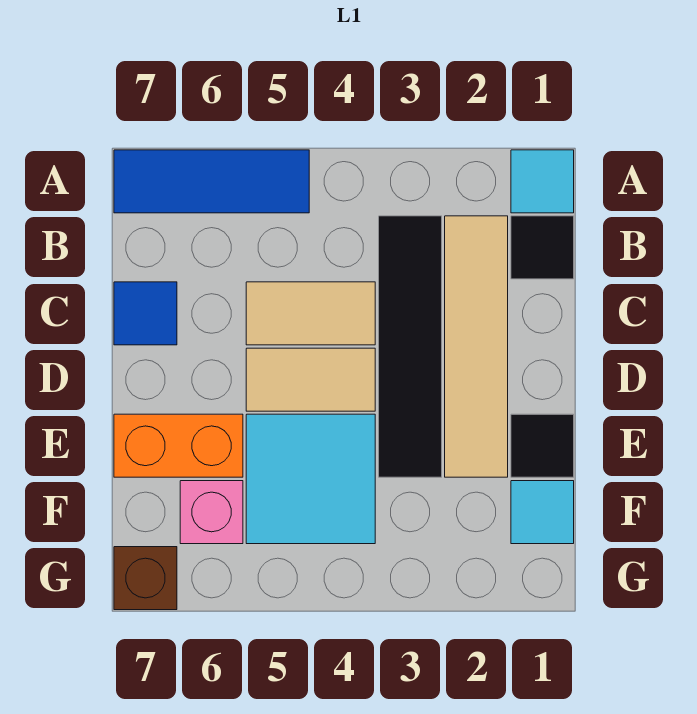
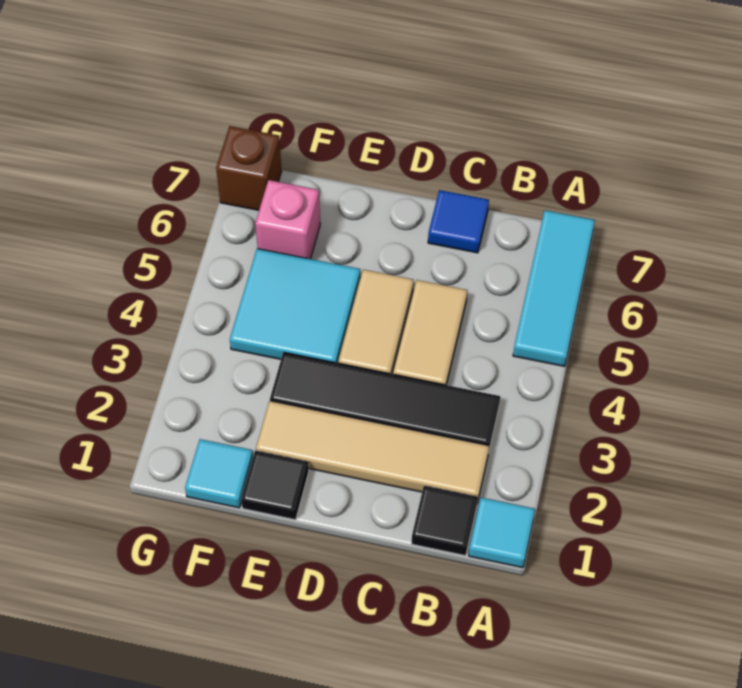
blue tile A5:A7 level 1 -> cyan tile A5:A7 level 1
orange brick E6:E7 level 1 -> none

